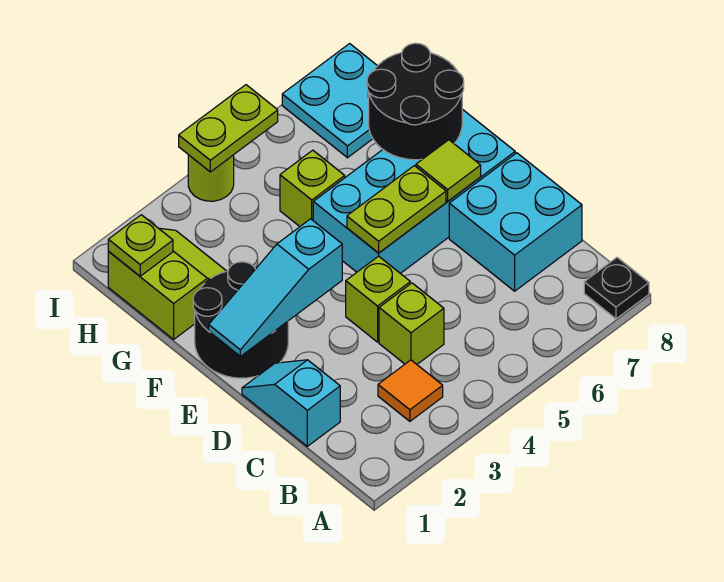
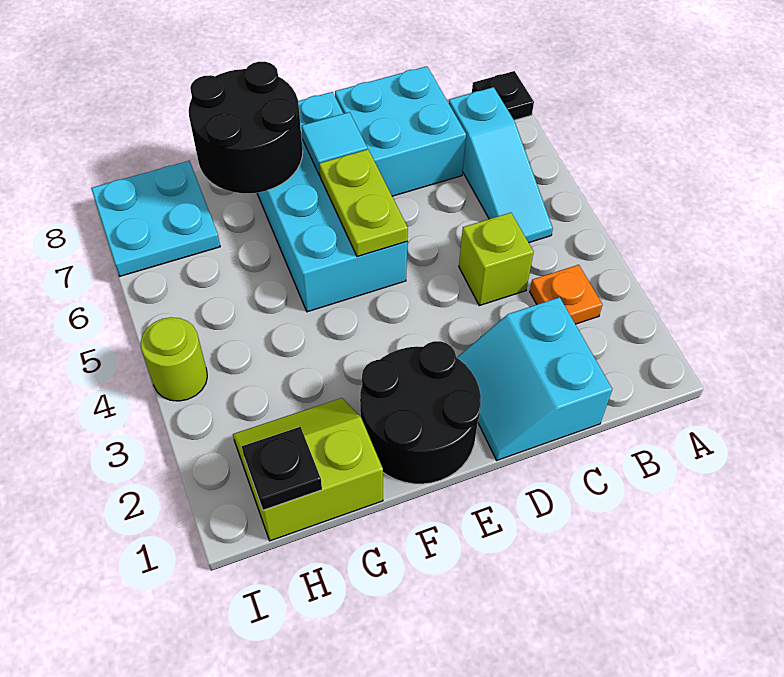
orange tile B3 level 1 -> orange plate B3 level 1
cyan slope C1:D1 level 1 top C -> cyan slope C1:D2 level 1 top C
lime brick D4 level 1 -> none
cyan slope E1:E3 level 2 top 3 -> cyan slope B5:B7 level 1 top 7
lime tile E7 level 2 -> cyan tile E7 level 2
lime brick G5 level 1 -> none
lime plate H1 level 2 -> black plate H1 level 2
lime plate I4:I5 level 2 -> none

